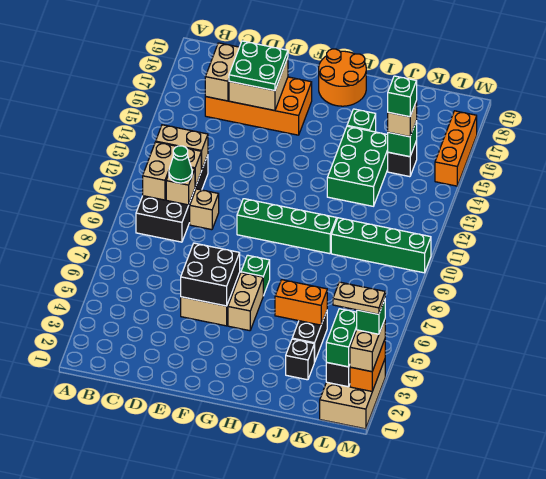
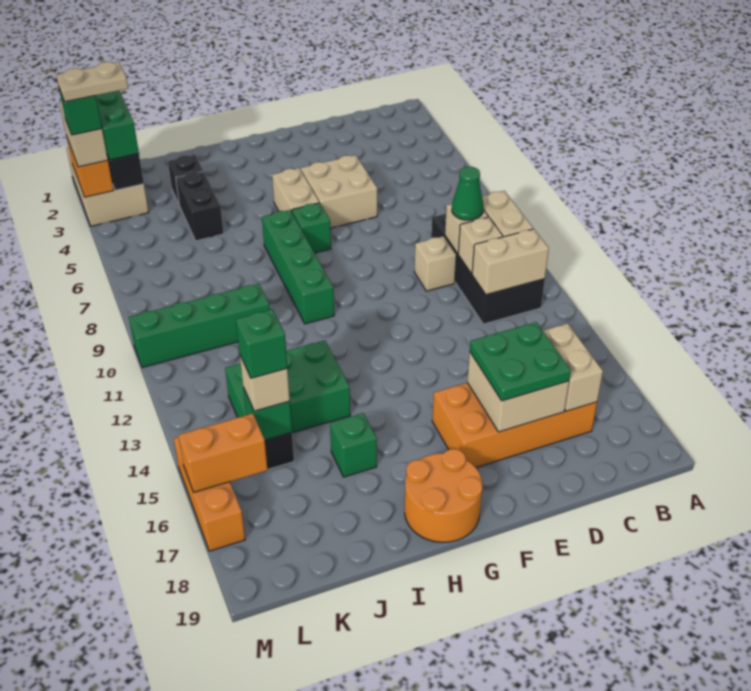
black brick E5:F6 level 2 -> none
green brick F10:I10 level 1 -> green brick H7:H10 level 1
orange brick I5:J5 level 2 -> orange brick L16:M16 level 2
green brick I13:J15 level 1 -> green brick I13:K14 level 1

